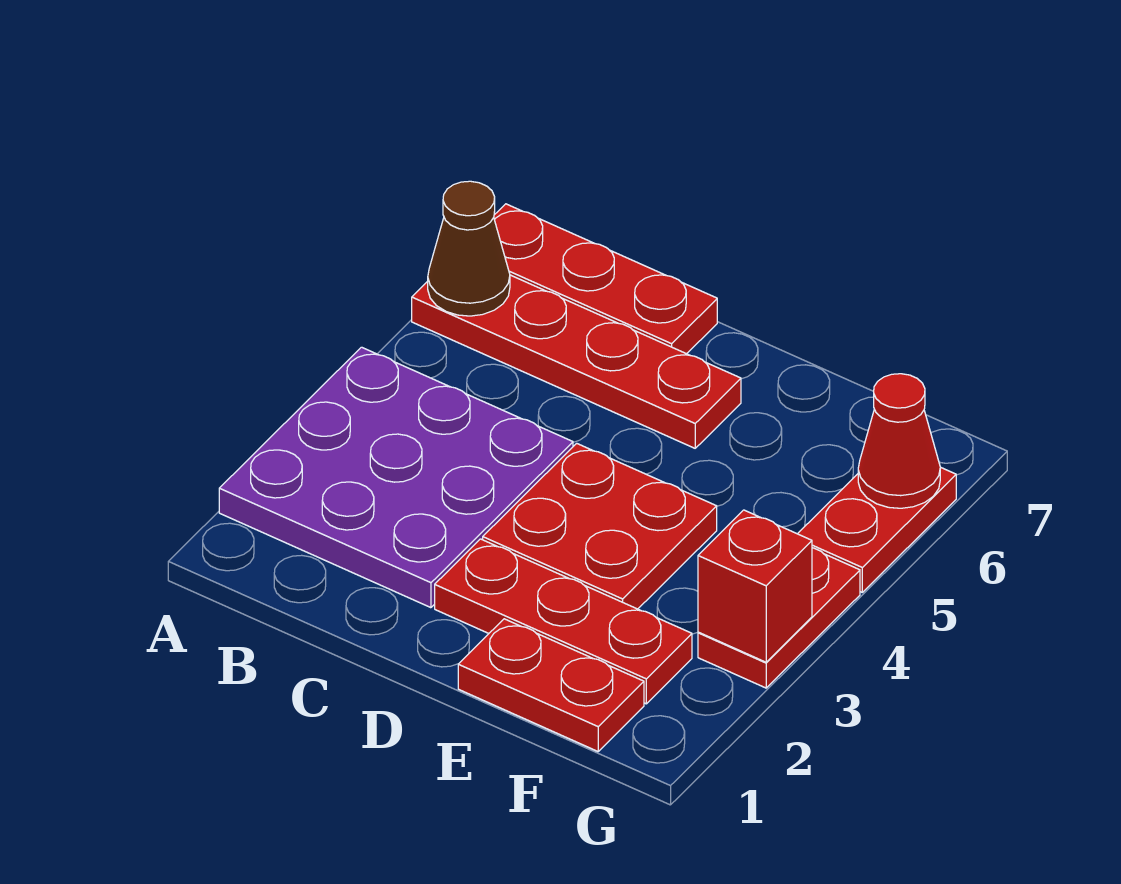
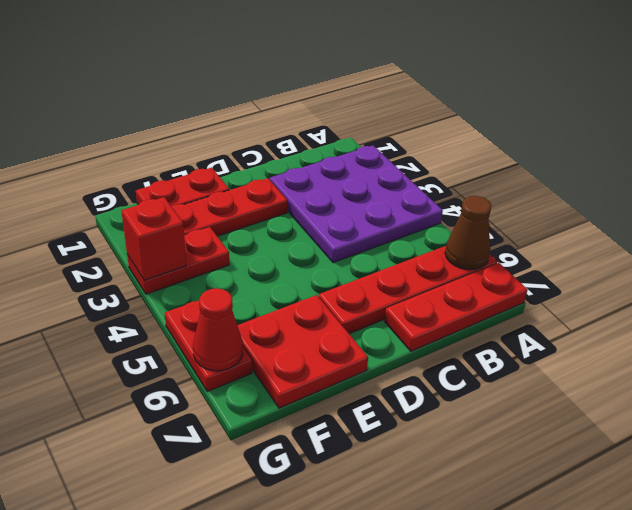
red plate D3:E4 level 1 -> red plate E6:F7 level 1
red plate G3:G4 level 1 -> red plate F3:G3 level 1

